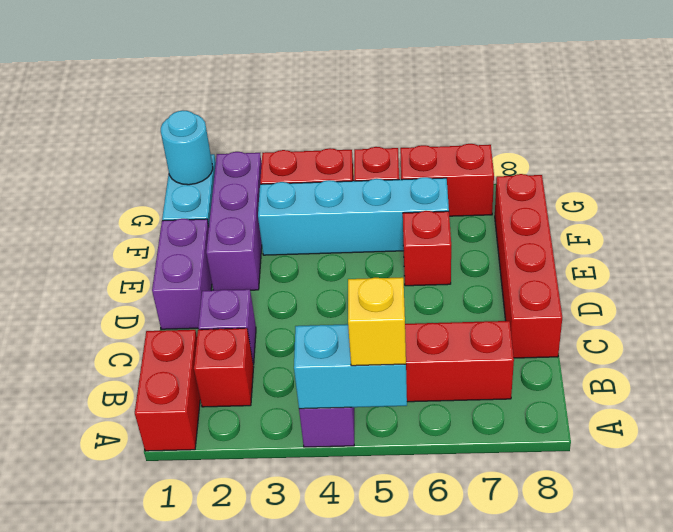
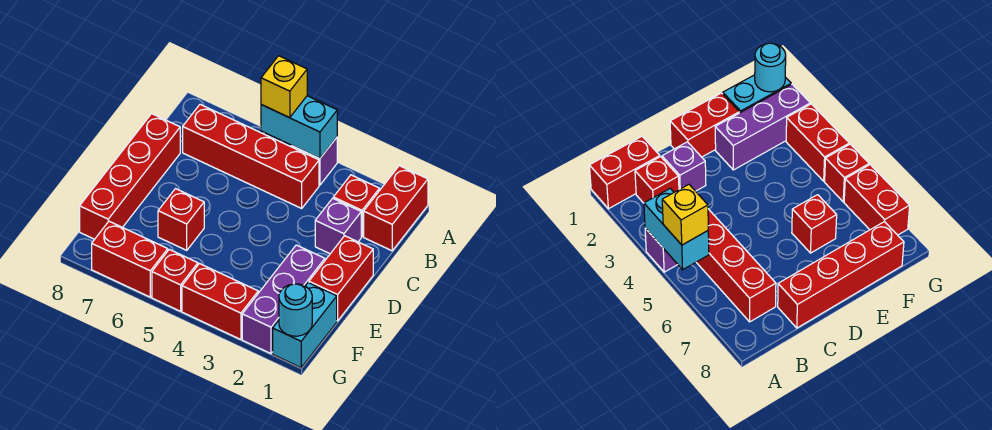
purple brick D1:E1 level 1 -> red brick D1:E1 level 1
cyan brick F3:F6 level 1 -> none

